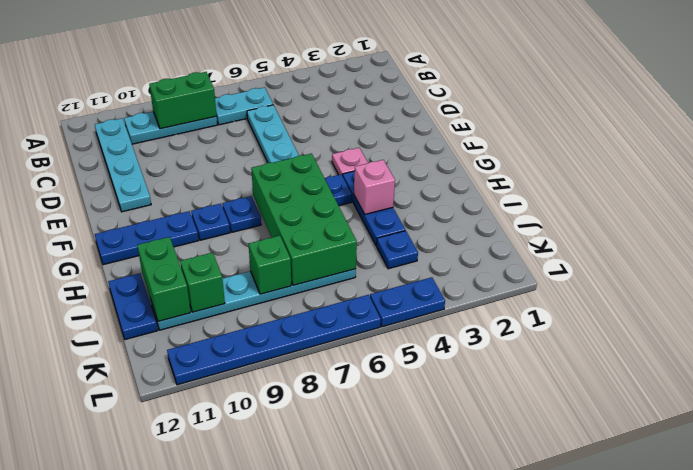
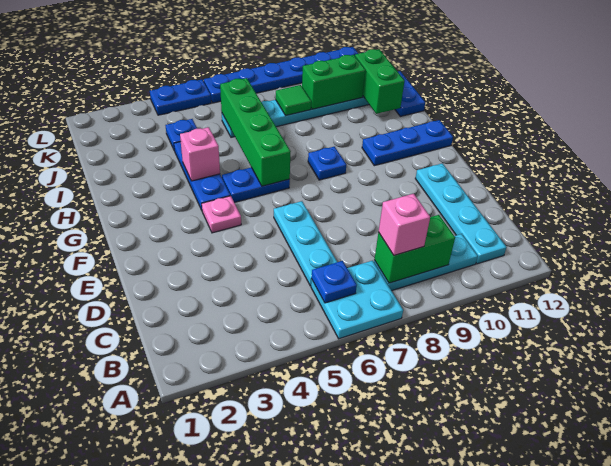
cyan plate B6:B7 level 1 -> cyan plate A6:B7 level 1
none -> pink brick B8 level 3
green brick G6:J7 level 2 -> green brick G6:J6 level 2
blue plate G9 level 1 -> blue plate B6 level 2
green brick J8 level 2 -> green tile J8 level 2
green brick J10 level 2 -> green brick J9:J10 level 2

